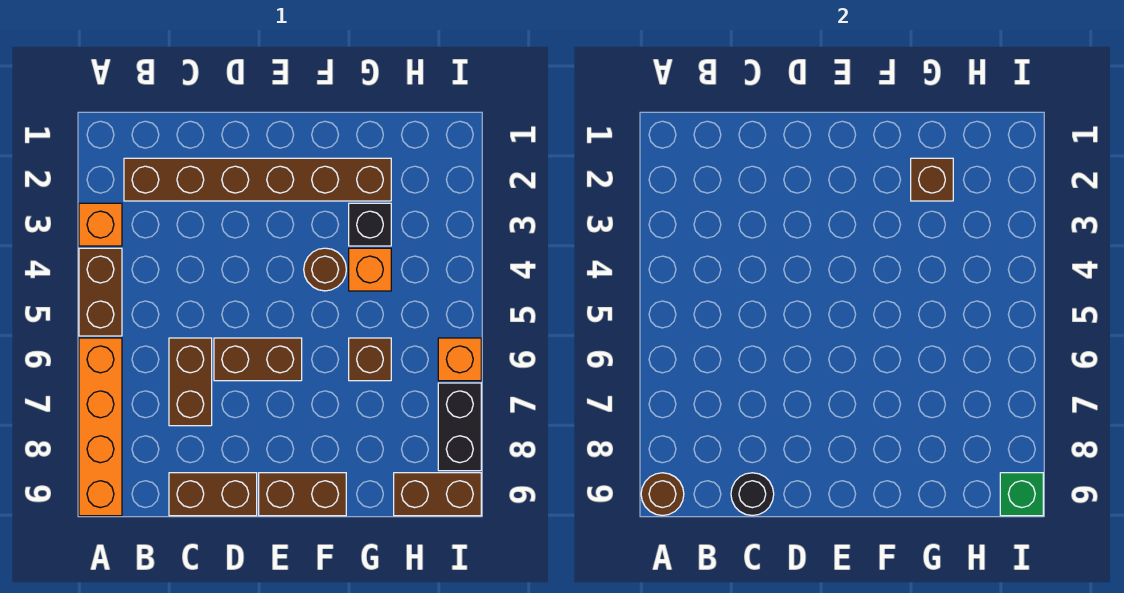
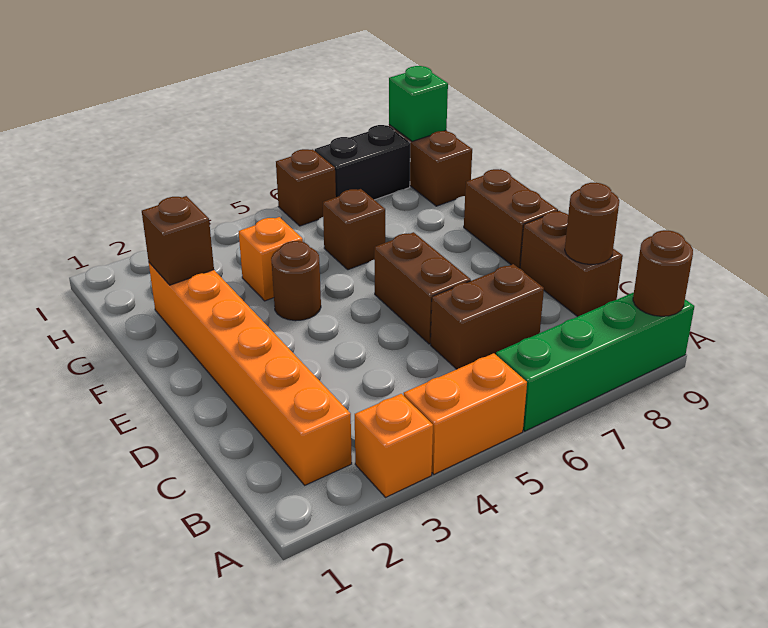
brown brick A4:A5 level 1 -> orange brick A4:A5 level 1
orange brick A6:A9 level 1 -> green brick A6:A9 level 1
brown brick B2:G2 level 1 -> orange brick B2:G2 level 1
black round brick C9 level 2 -> brown round brick C9 level 2
black brick G3 level 1 -> none
orange brick I6 level 1 -> brown brick I6 level 1

